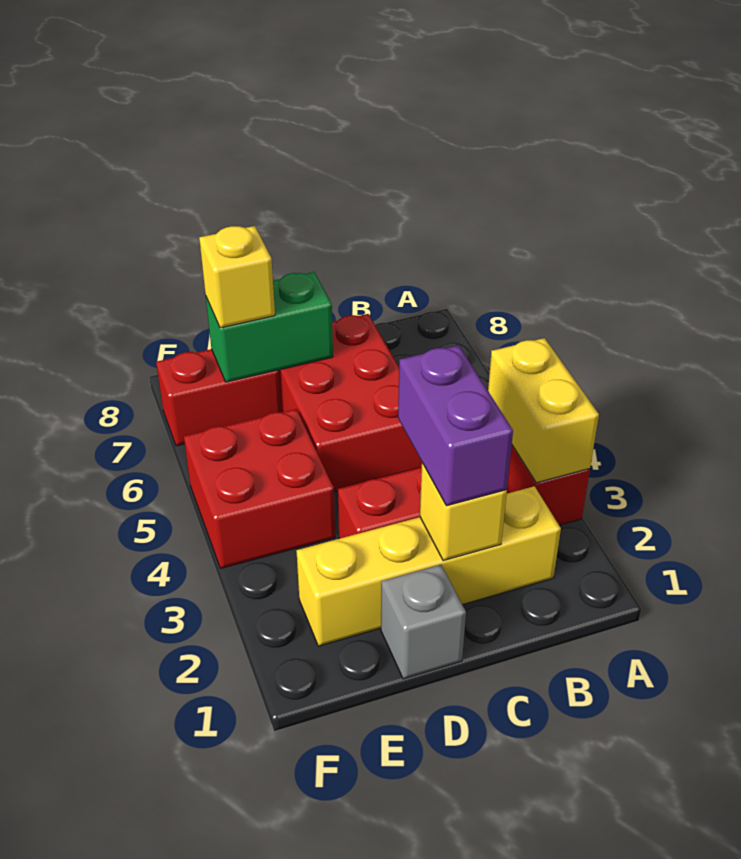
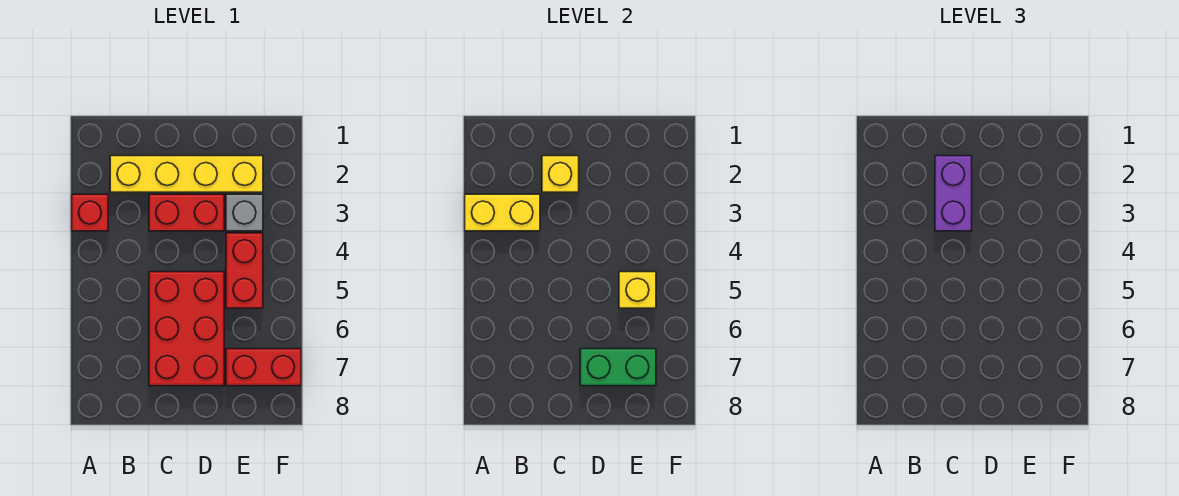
yellow brick A3:A4 level 2 -> yellow brick A3:B3 level 2
grey brick D1 level 1 -> grey brick E3 level 1
red brick E4:F5 level 1 -> red brick E4:E5 level 1
yellow brick E7 level 3 -> yellow brick E5 level 2

